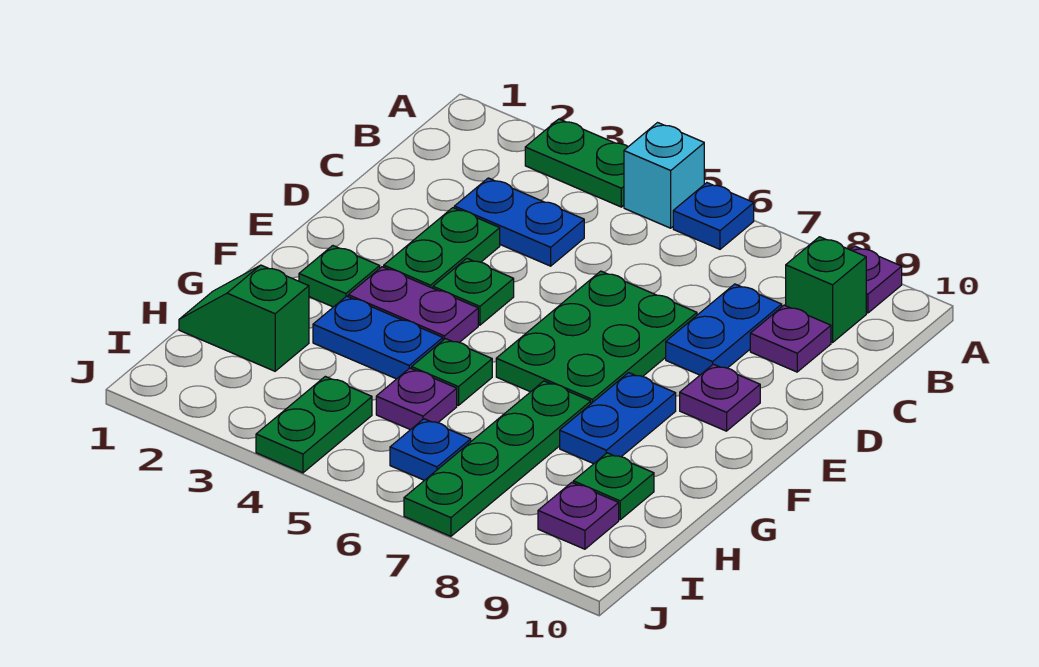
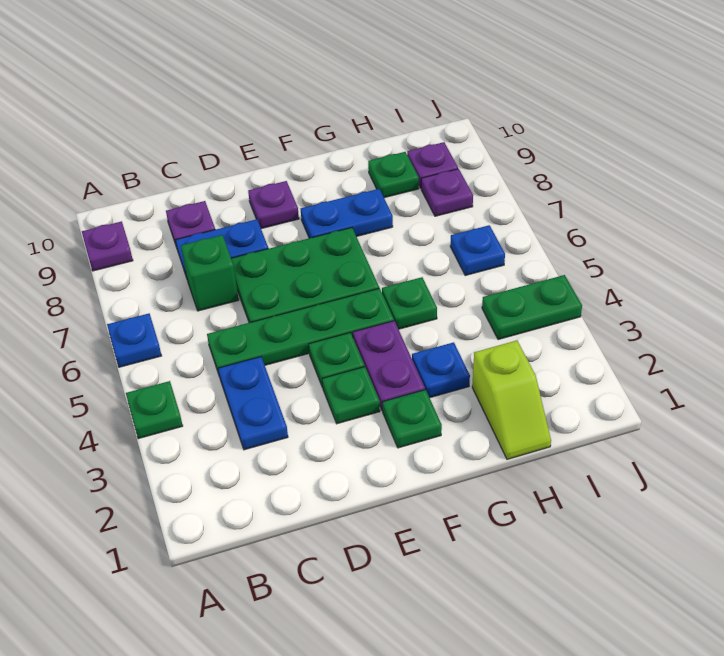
green plate A3:A4 level 1 -> green plate A4 level 1
cyan brick A5 level 1 -> none
green brick B9 level 1 -> green brick C7 level 1
green plate D3:E3 level 1 -> green plate E3 level 1
blue plate G3:G4 level 1 -> blue plate G3 level 1
green plate G7:J7 level 1 -> green plate C5:F5 level 1
green slope H1:H2 level 1 top 2 -> lime slope H1:H2 level 1 top 2
purple plate H5 level 1 -> purple plate I8 level 1

